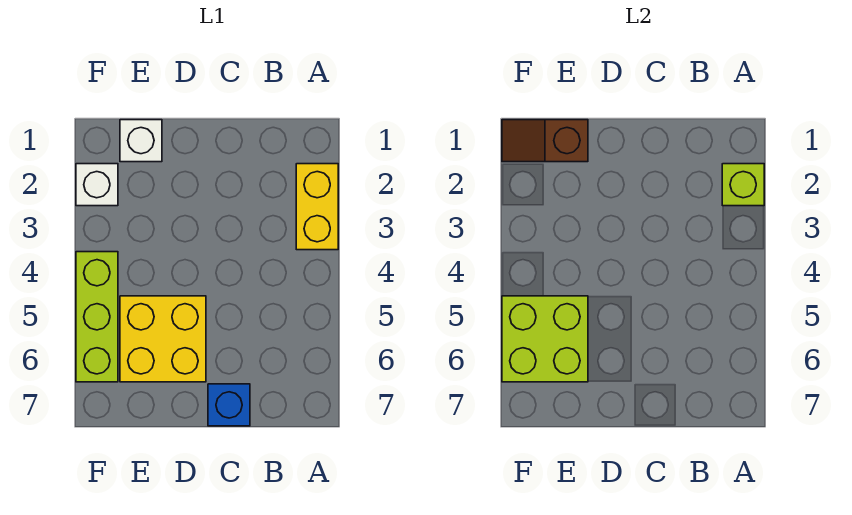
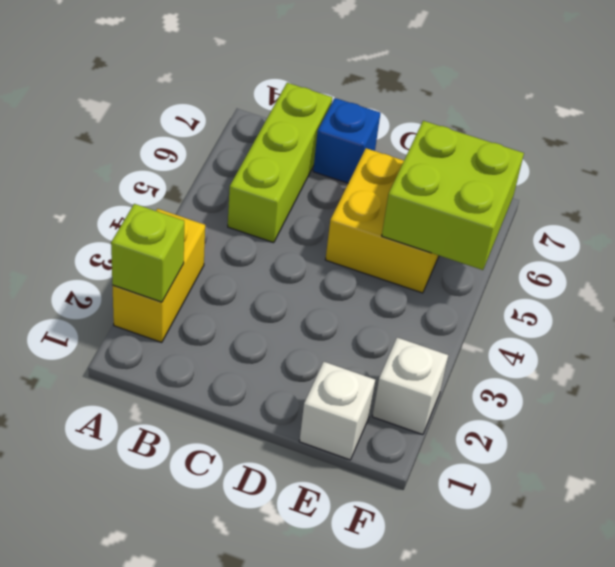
brown slope E1:F1 level 2 top E -> none
lime brick F4:F6 level 1 -> lime brick B5:B7 level 1

